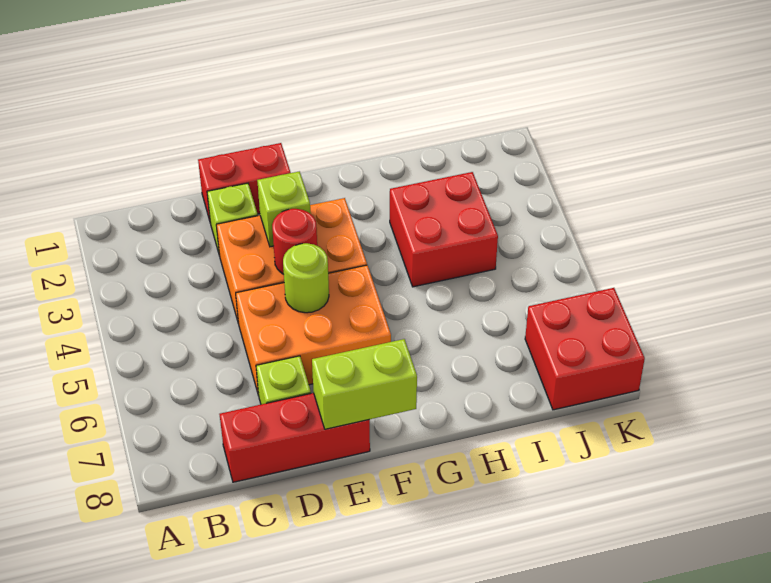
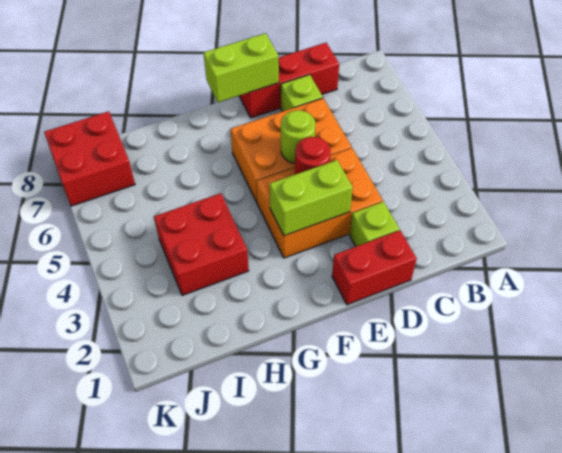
lime brick E3 level 2 -> lime brick E3:F3 level 2

